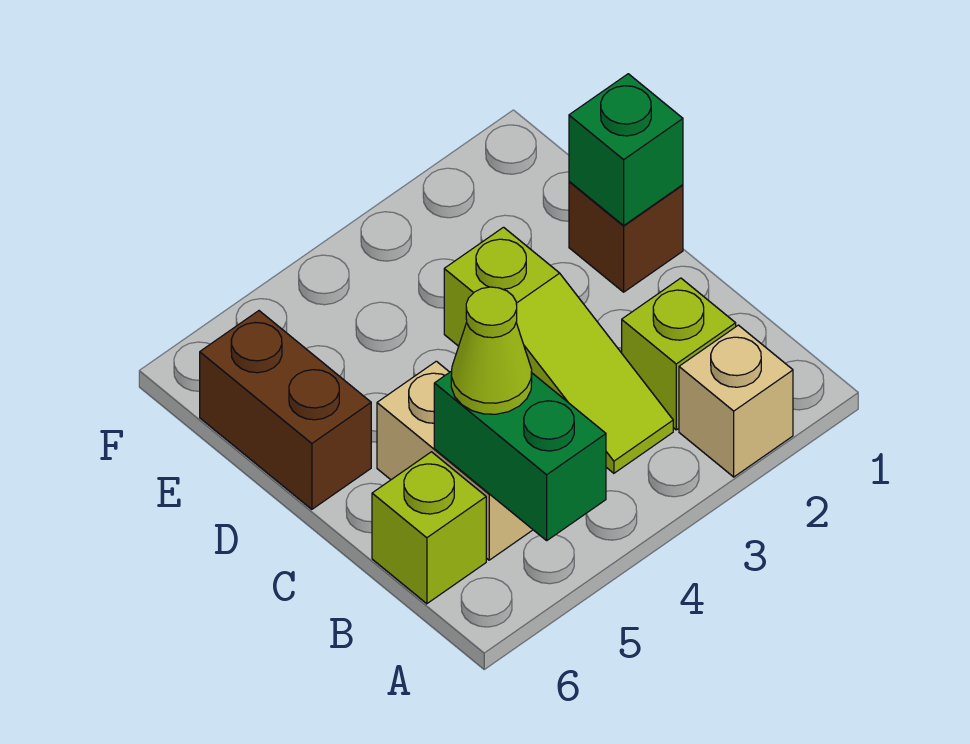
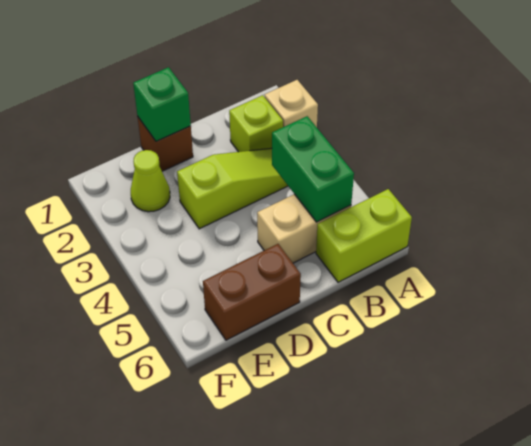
green brick A5:B5 level 2 -> green brick B4:B5 level 2
lime cone B5 level 3 -> lime cone E2 level 1
lime brick B6 level 1 -> lime brick A6:B6 level 1

